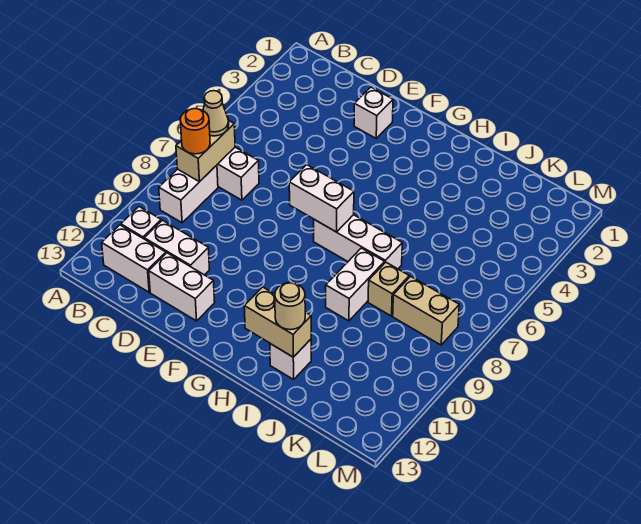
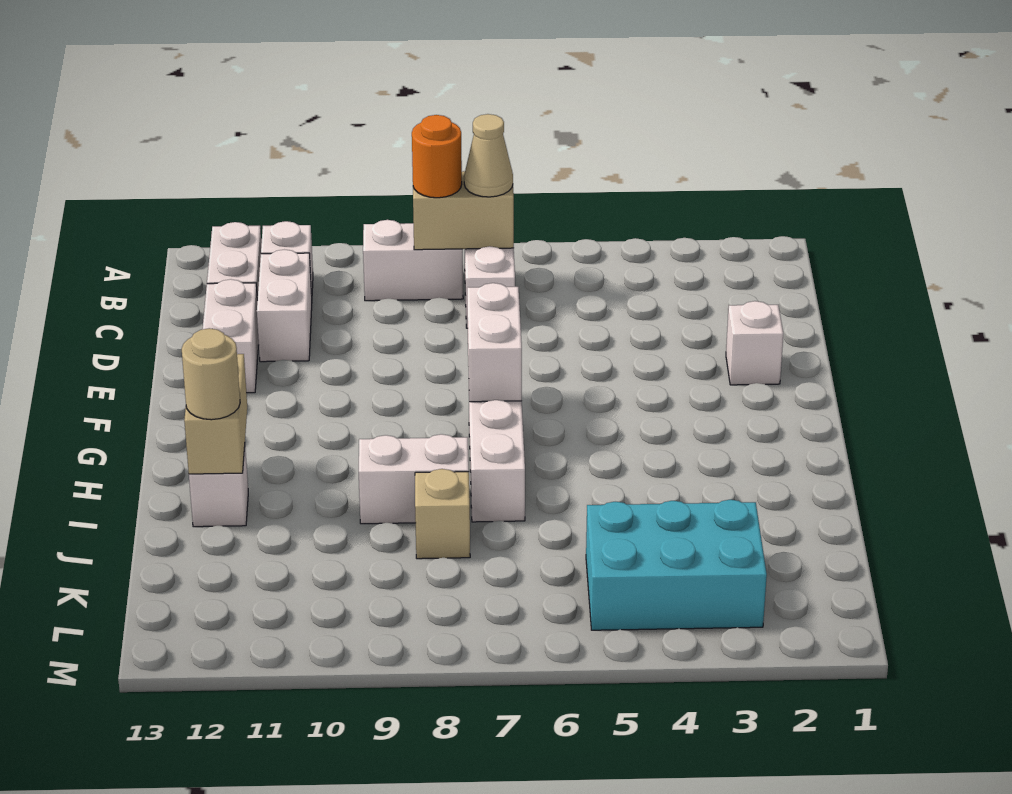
none -> cyan brick K3:L5 level 1
tan brick K8:L8 level 1 -> none

